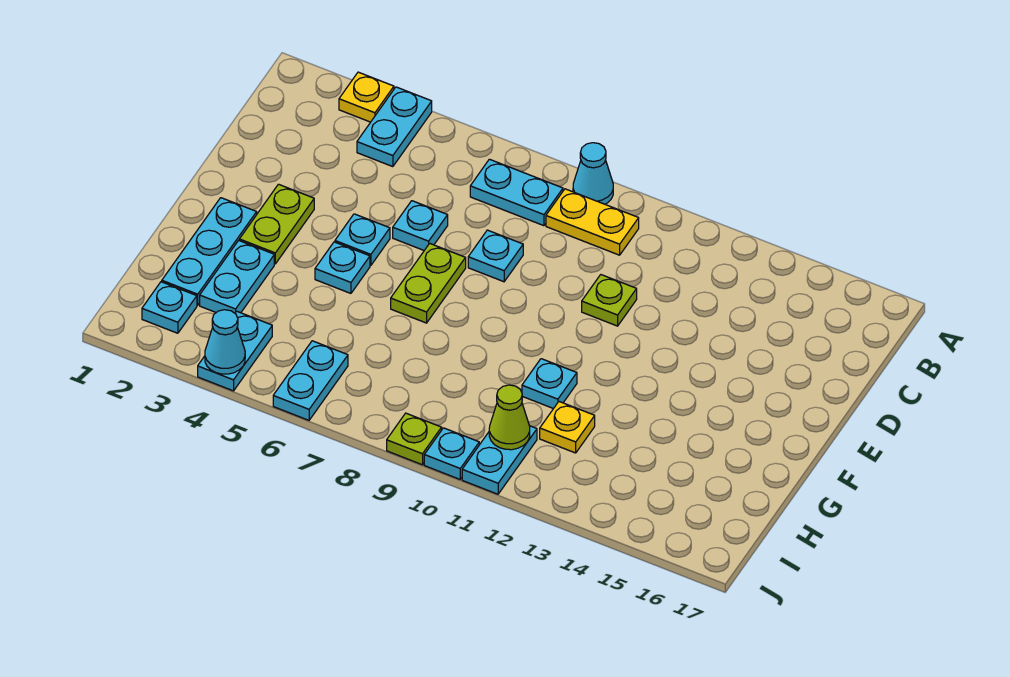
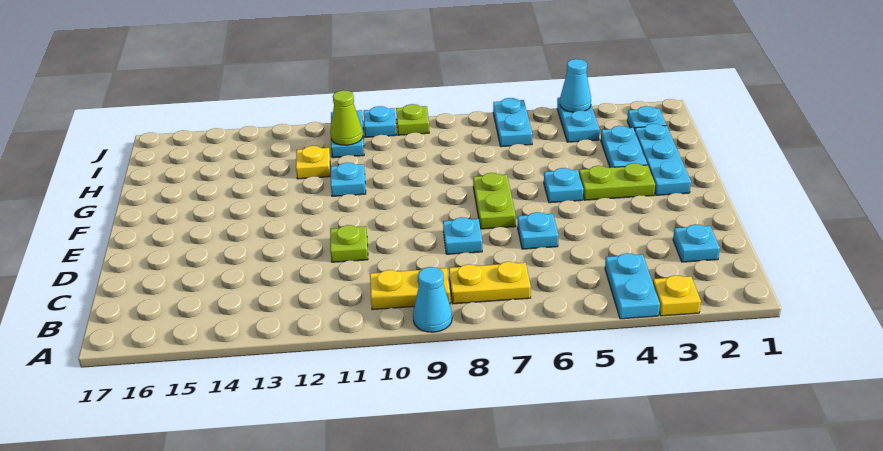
cyan plate B7:B8 level 1 -> yellow plate B7:B8 level 1
lime plate E3:F3 level 1 -> lime plate F3:F4 level 1
cyan plate E5 level 1 -> cyan plate C2 level 1

